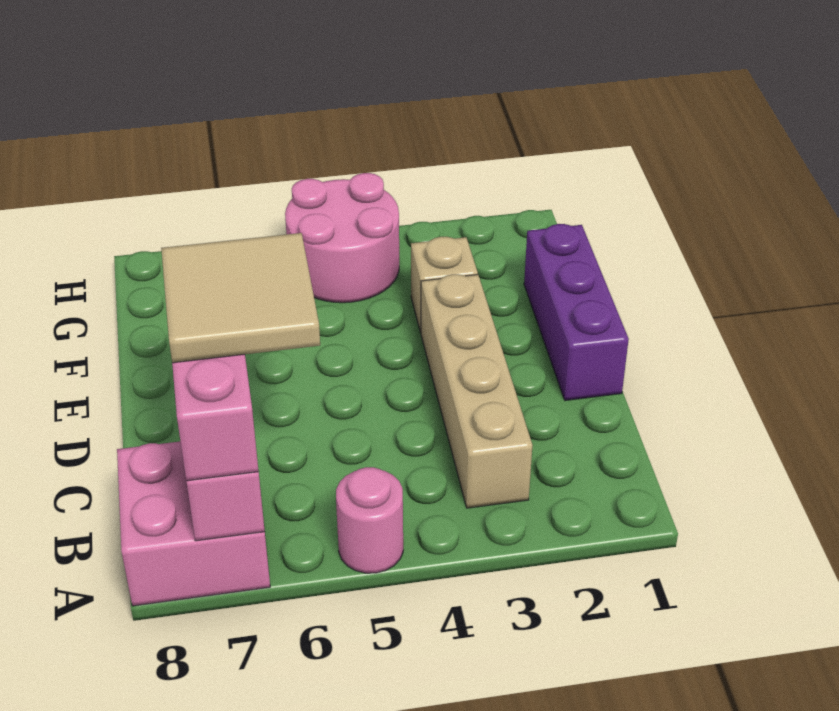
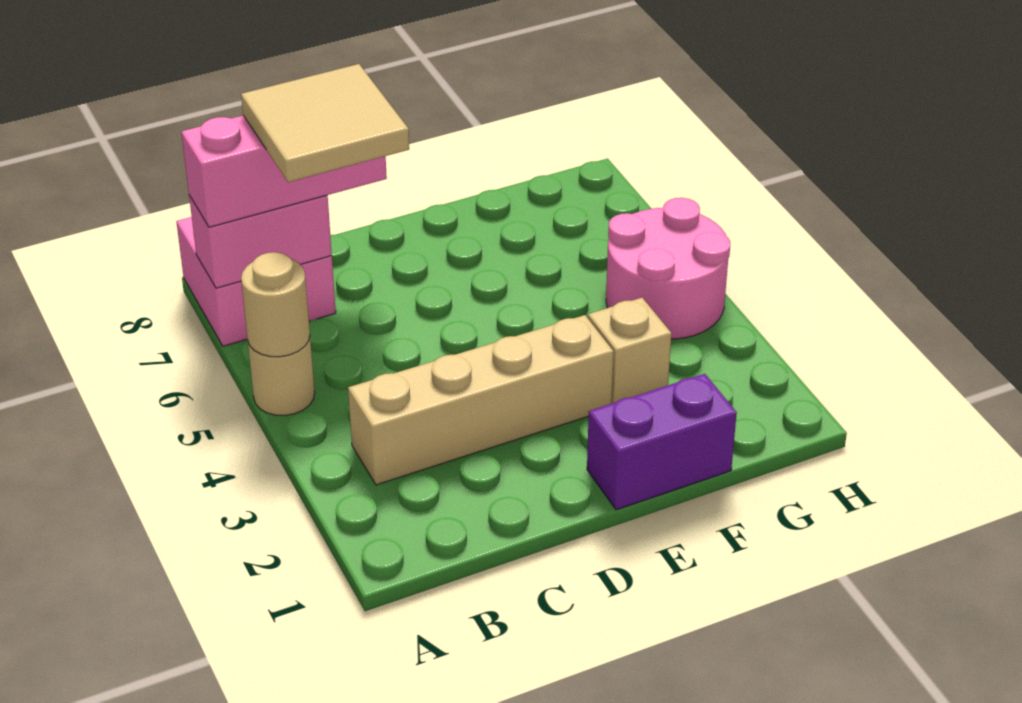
pink round brick A5 level 1 -> tan round brick A5 level 1
none -> tan round brick A5 level 2
purple brick D1:F1 level 1 -> purple brick E1:F1 level 1

